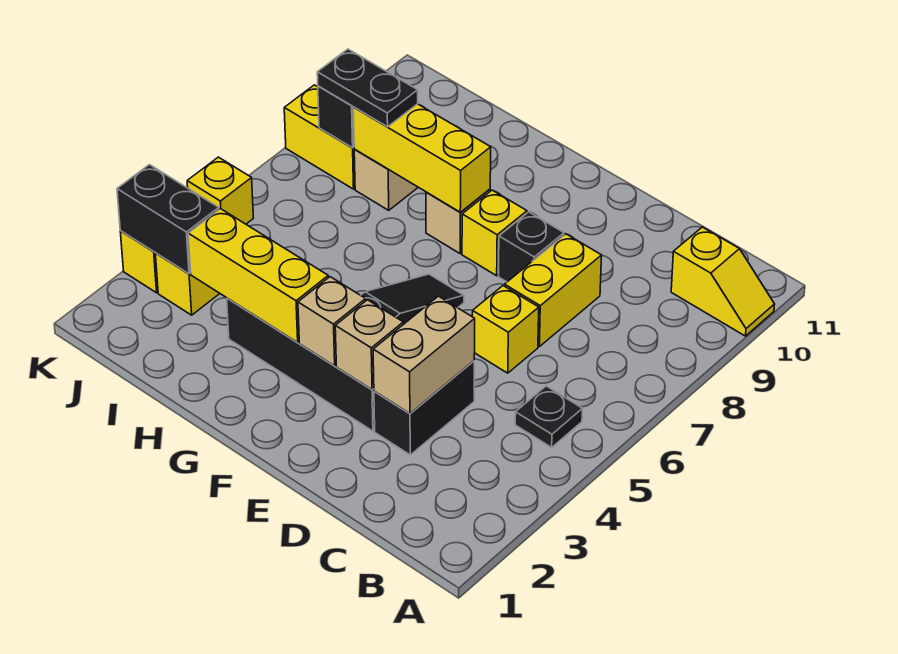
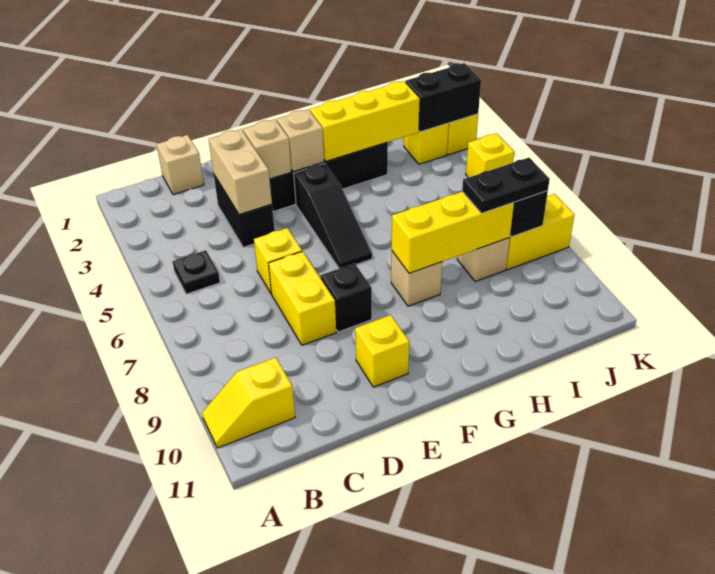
none -> tan brick C1 level 1
yellow brick F8 level 1 -> yellow brick E10 level 1

